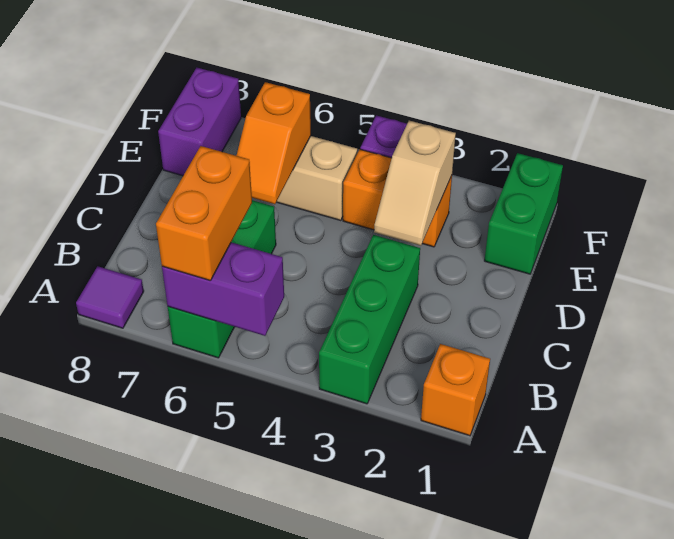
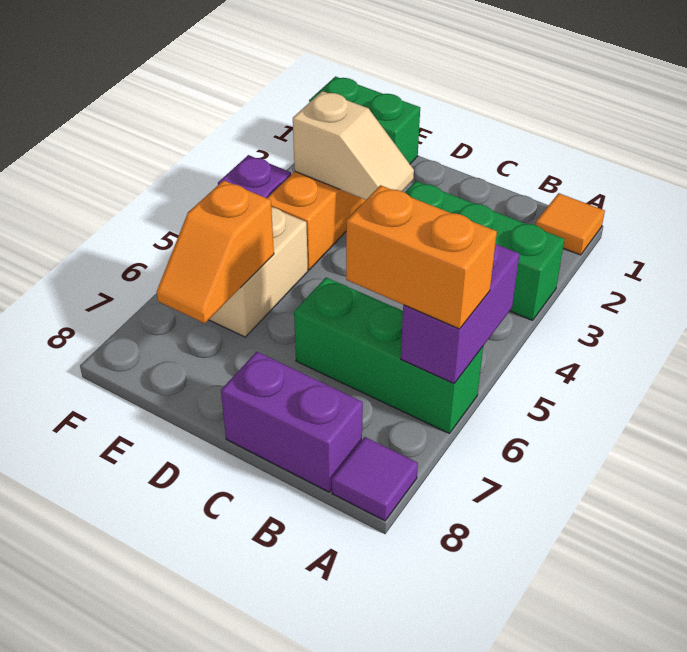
orange brick A1 level 1 -> orange tile A1 level 1
orange slope D6:E6 level 2 top E -> orange slope E6:E7 level 2 top 6
purple brick E8:F8 level 1 -> purple brick B8:C8 level 1

